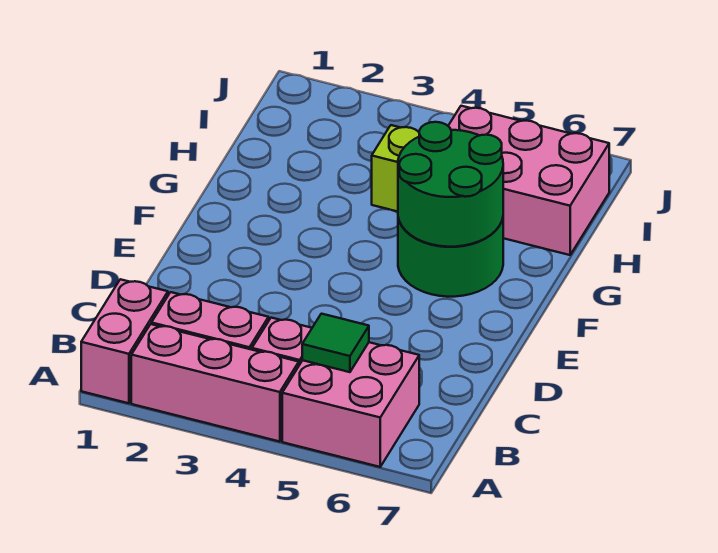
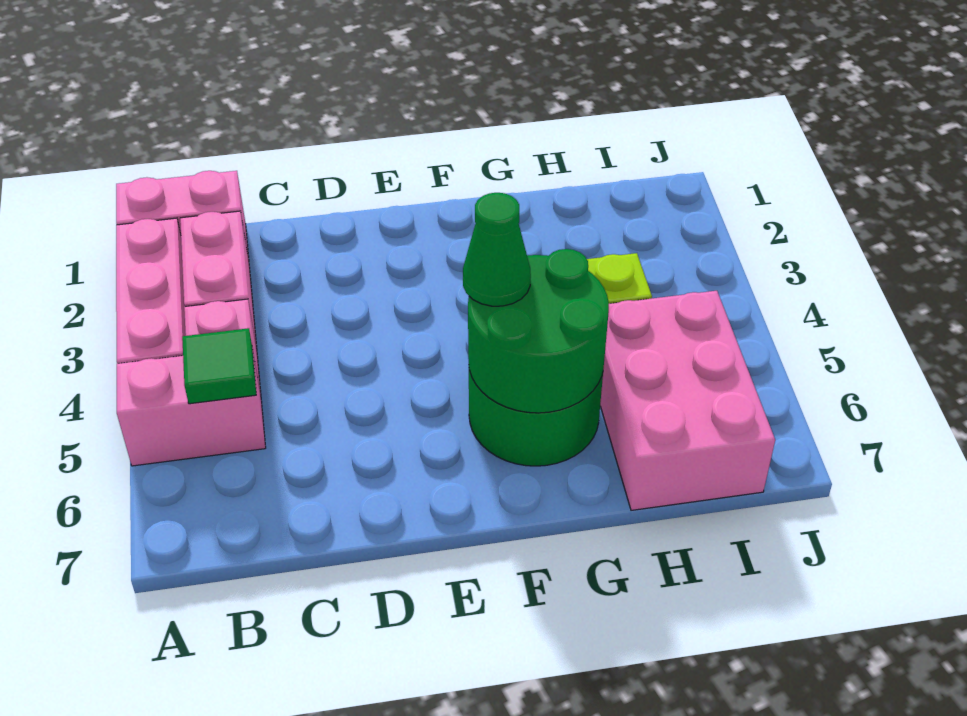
pink brick A5:B6 level 1 -> pink brick A5:B5 level 1
none -> green cone F5 level 3

